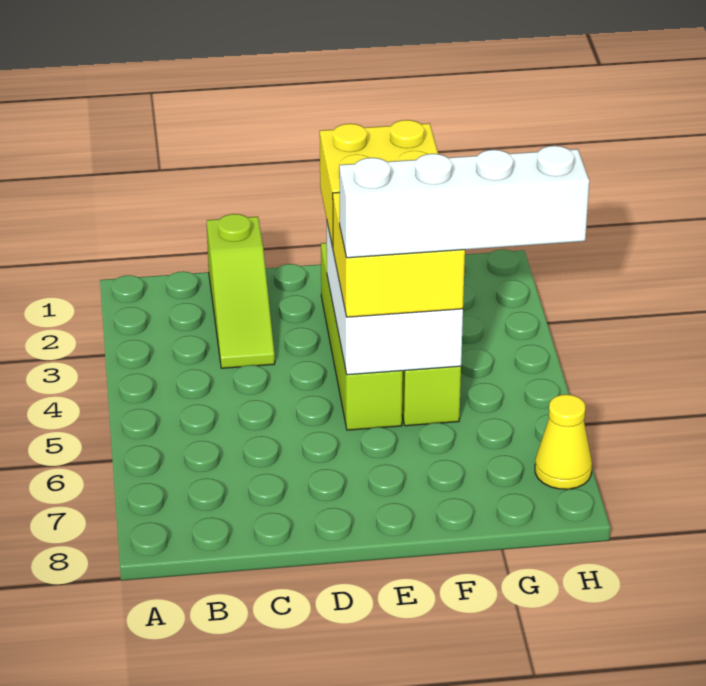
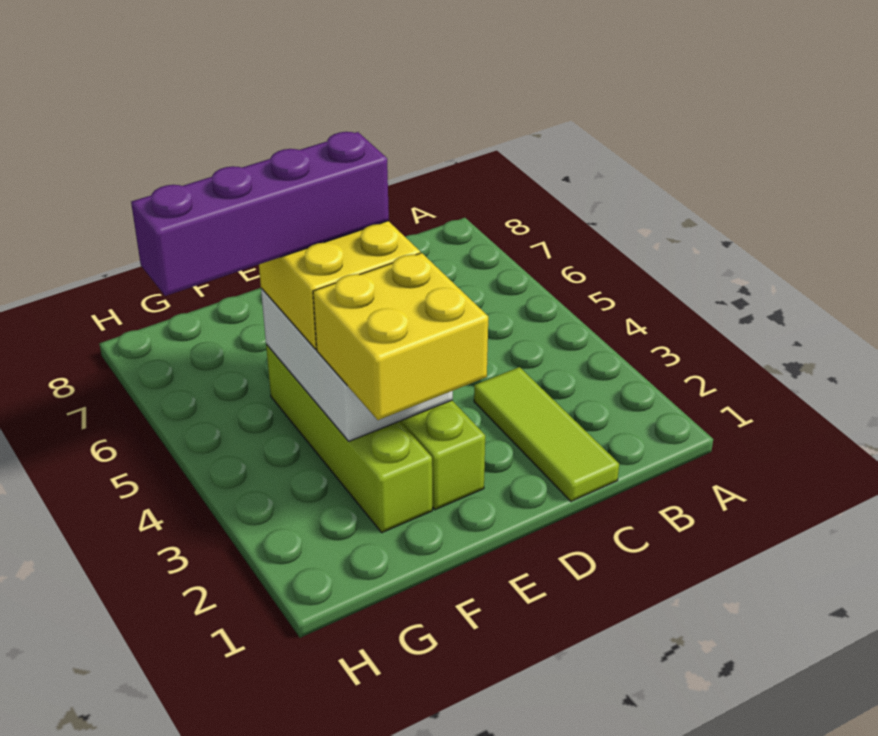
lime slope C1:C3 level 1 top 1 -> lime tile C1:C3 level 1
white brick E5:H5 level 4 -> purple brick E5:H5 level 4
yellow cone H7 level 1 -> none

